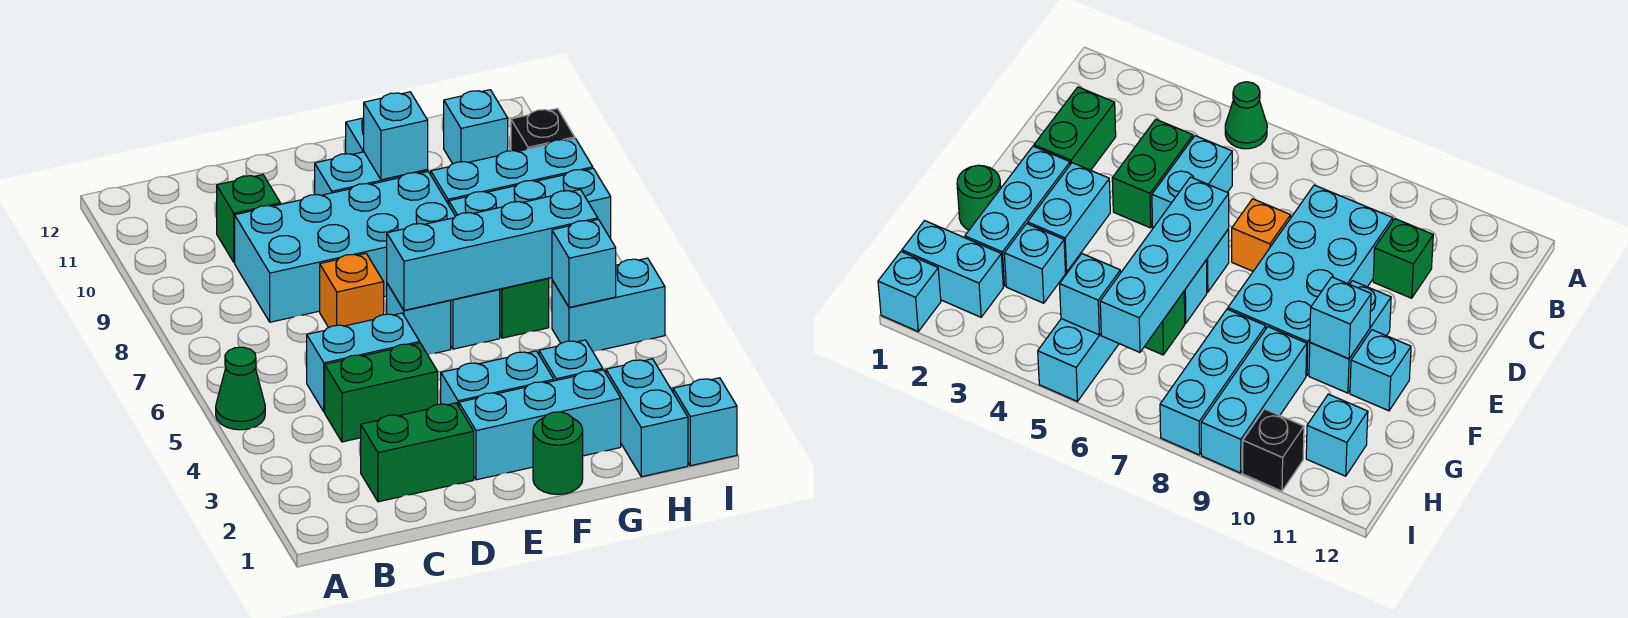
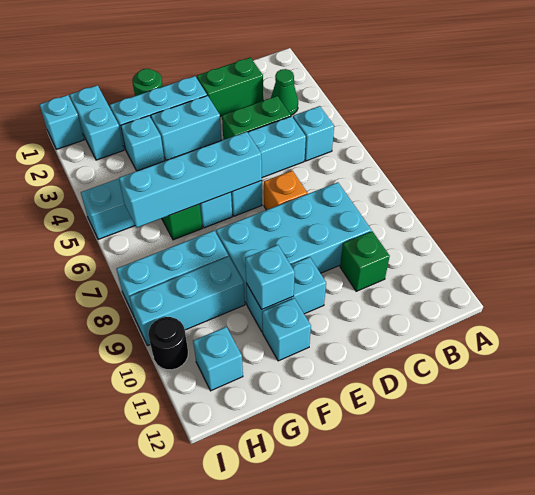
green cone A5 level 1 -> green cone B3 level 1
cyan brick H5 level 2 -> cyan brick B5 level 1
black brick I10 level 1 -> black round brick I10 level 1

